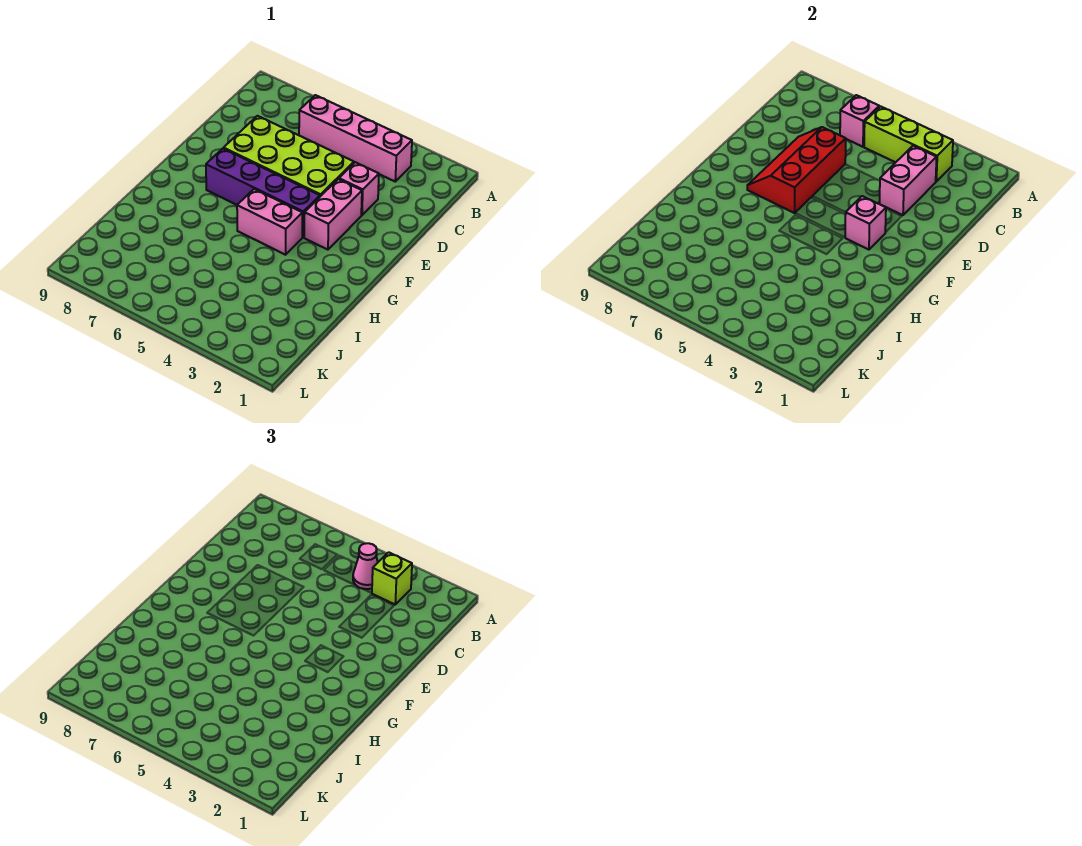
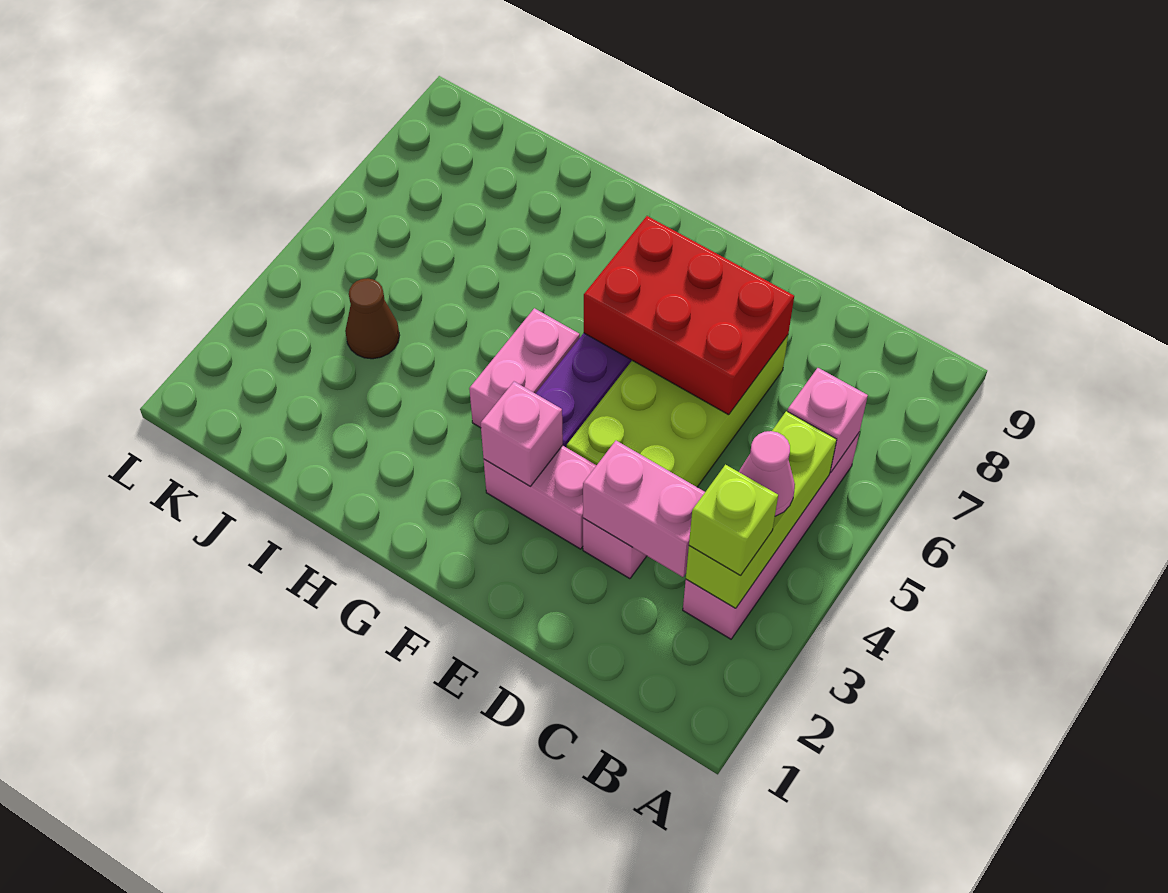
red slope D6:F7 level 2 top 6 -> red brick D6:F7 level 2
none -> brown cone J4 level 1

